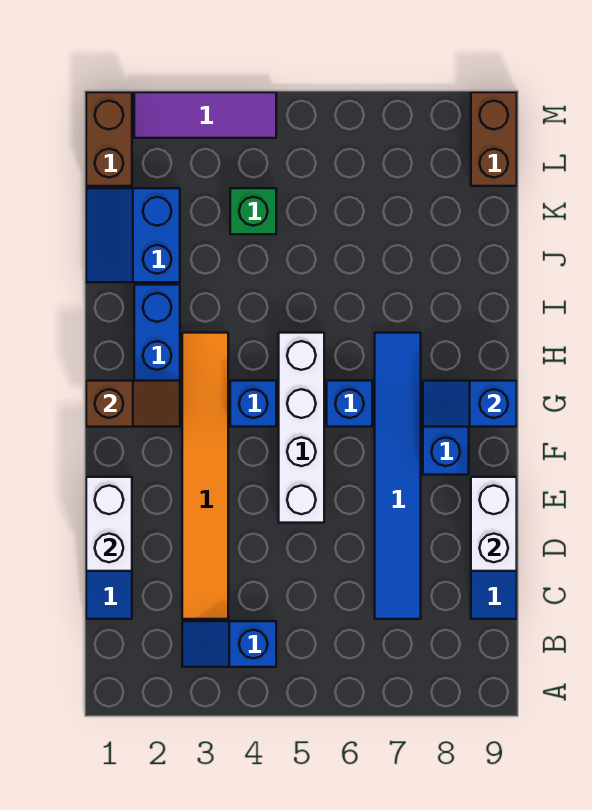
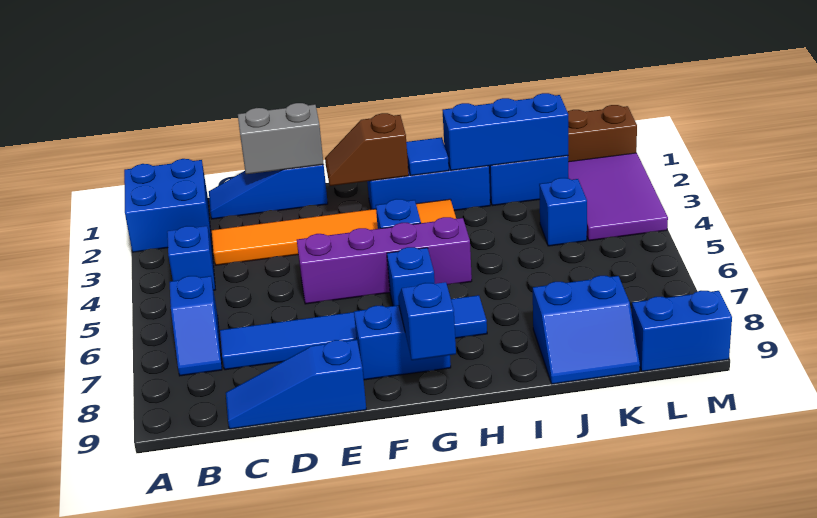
none -> blue brick A1:B2 level 1
none -> blue slope B6:B7 level 1 top 6
white brick D1:E1 level 2 -> grey brick D1:E1 level 2
white brick D9:E9 level 2 -> none
white brick E5:H5 level 1 -> purple brick E5:H5 level 1
brown slope G1:G2 level 2 top 1 -> brown slope F2:G2 level 2 top G
none -> blue tile H2 level 2
none -> blue brick I2:K2 level 2
none -> blue slope J8:K9 level 1 top 8
green brick K4 level 1 -> blue brick K4 level 1
brown brick L9:M9 level 1 -> blue brick L9:M9 level 1
purple tile M2:M4 level 1 -> purple tile L2:M4 level 1

